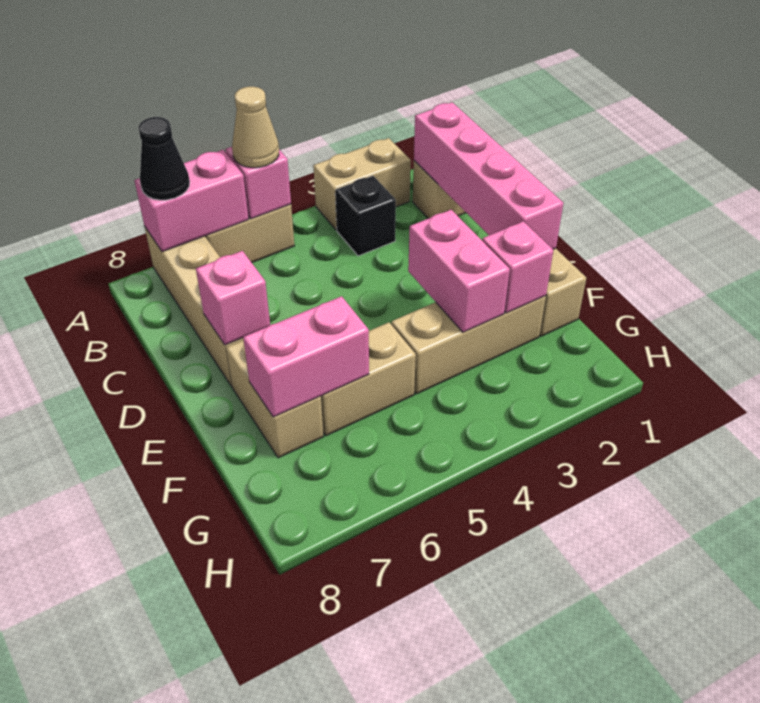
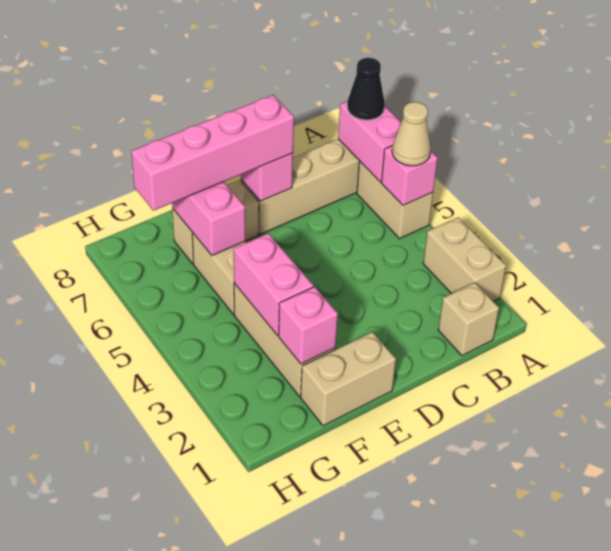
pink brick B1:E1 level 2 -> pink brick D7:G7 level 3
black brick B3 level 1 -> none
pink brick E3:F3 level 2 -> pink brick F3:F4 level 2

